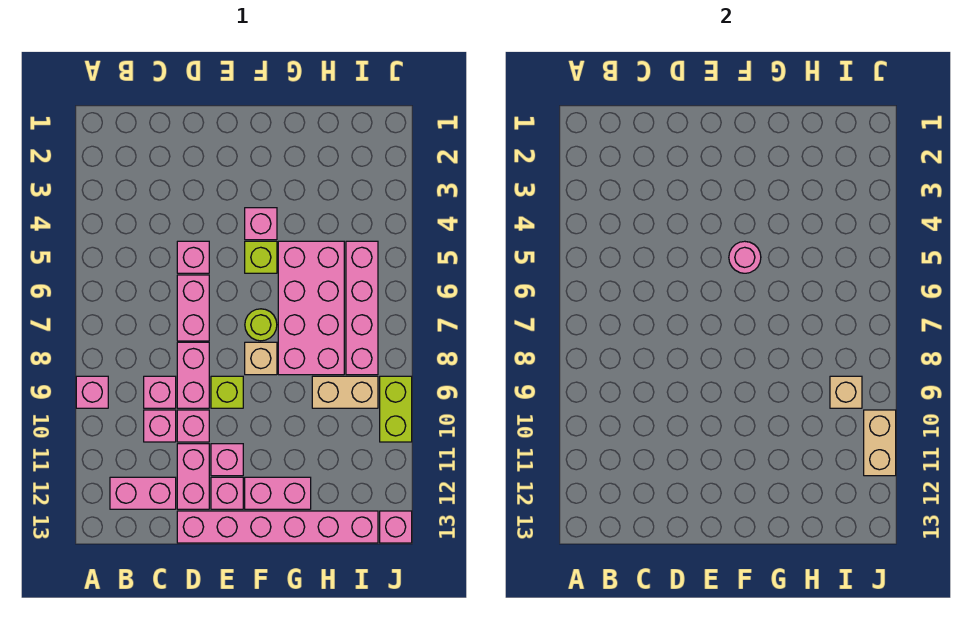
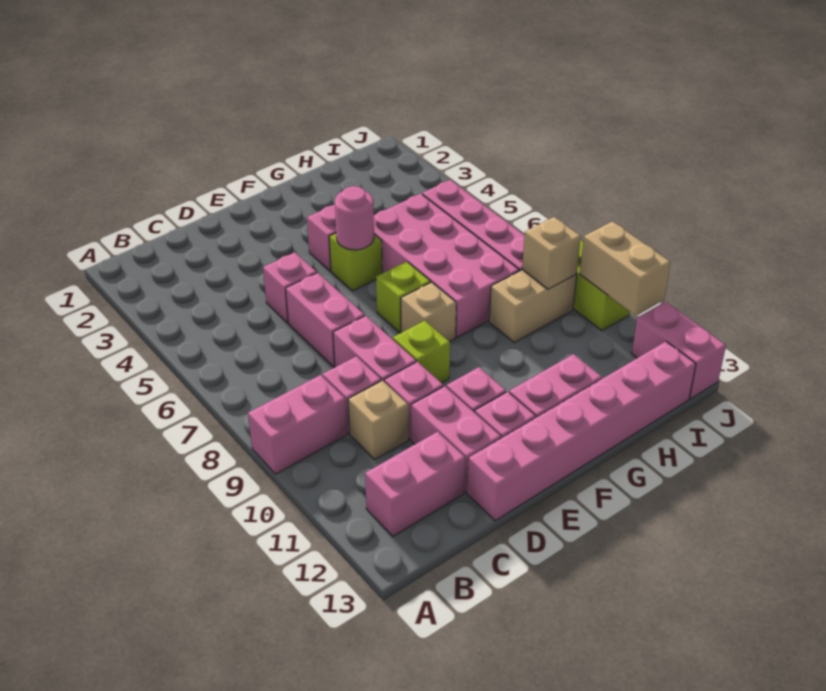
pink brick A9 level 1 -> pink brick A9:B9 level 1
pink brick C10 level 1 -> tan brick C10 level 1
lime round brick F7 level 1 -> lime brick F7 level 1
pink brick J13 level 1 -> pink brick J12:J13 level 1

